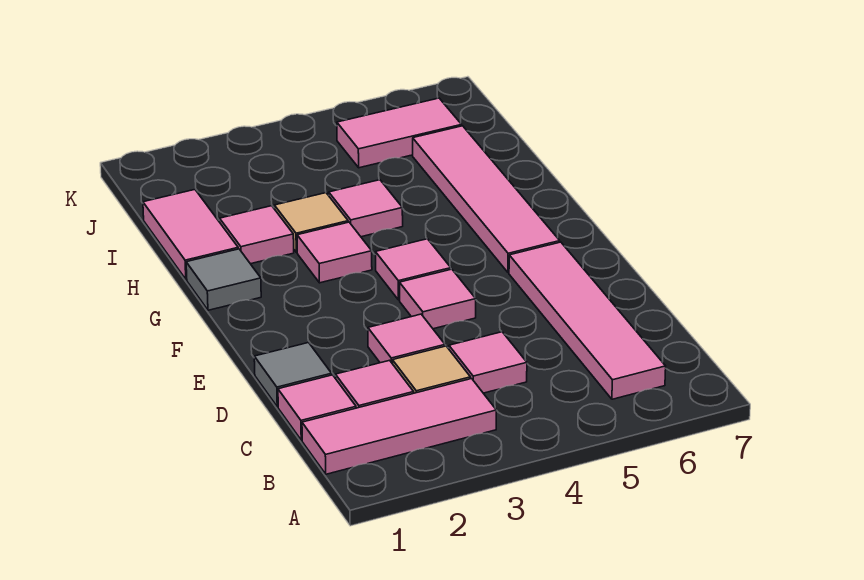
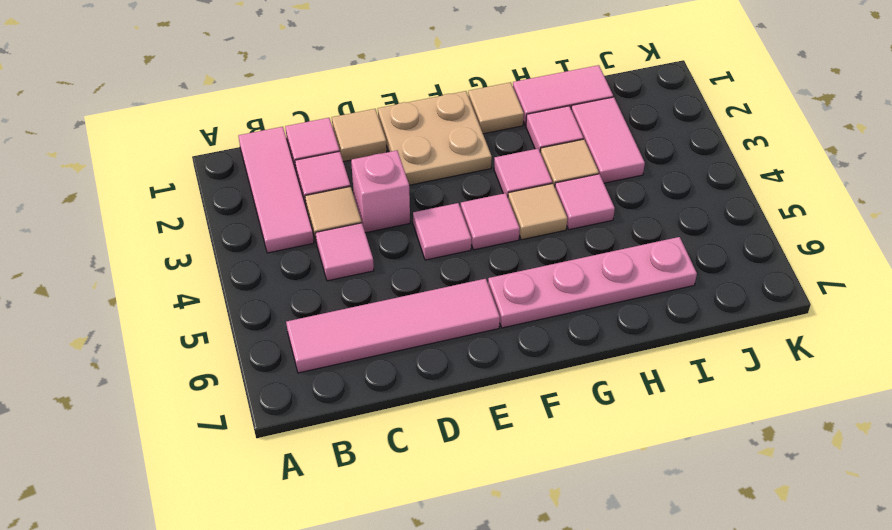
grey tile D1 level 1 -> tan tile D1 level 1
pink tile D3 level 1 -> pink brick D3 level 1
none -> tan plate E1:F2 level 1
pink tile F6:I6 level 1 -> pink plate F6:I6 level 1
grey tile G1 level 1 -> tan tile G1 level 1
none -> tan tile G4 level 1
pink tile J5:J6 level 1 -> pink tile I2:I3 level 1

